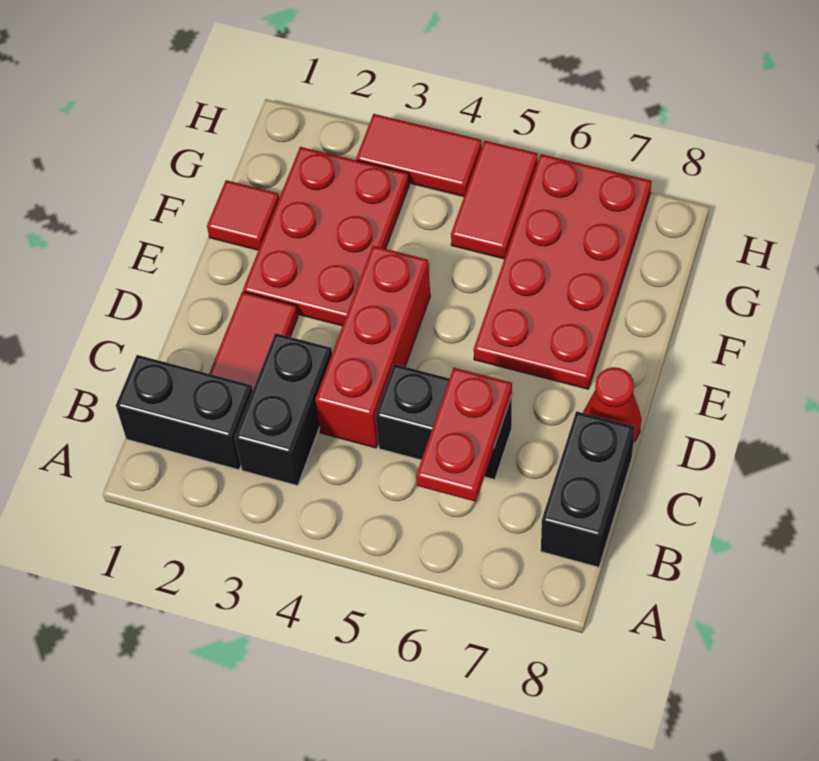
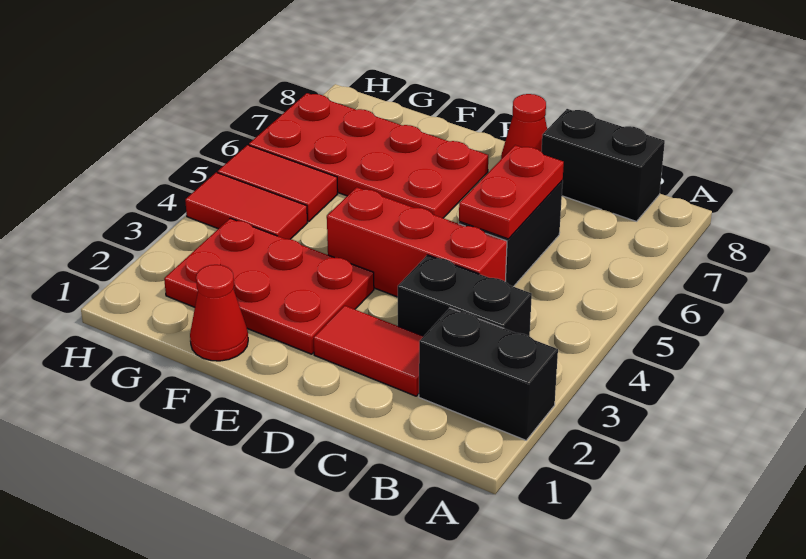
black brick B1:B2 level 1 -> black brick A2:B2 level 1
red plate B6:C6 level 2 -> red plate C5:C6 level 2
red tile F1 level 1 -> red cone F1 level 1
red tile H3:H4 level 1 -> red tile G4:H4 level 1

